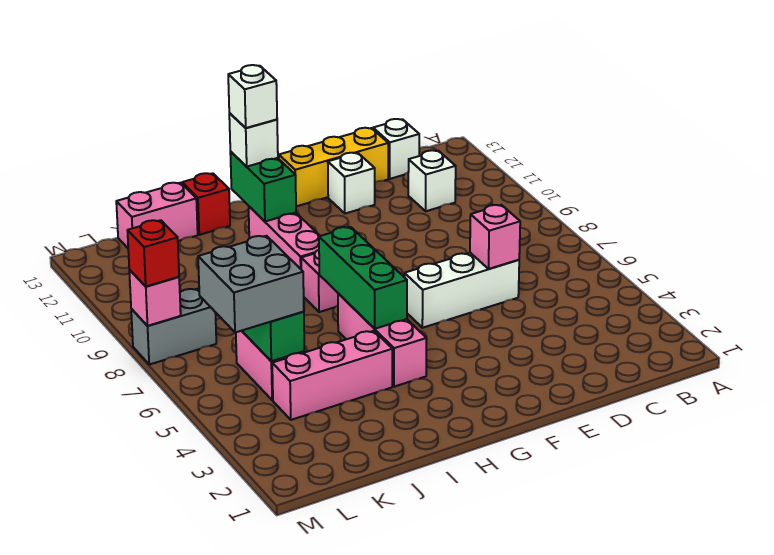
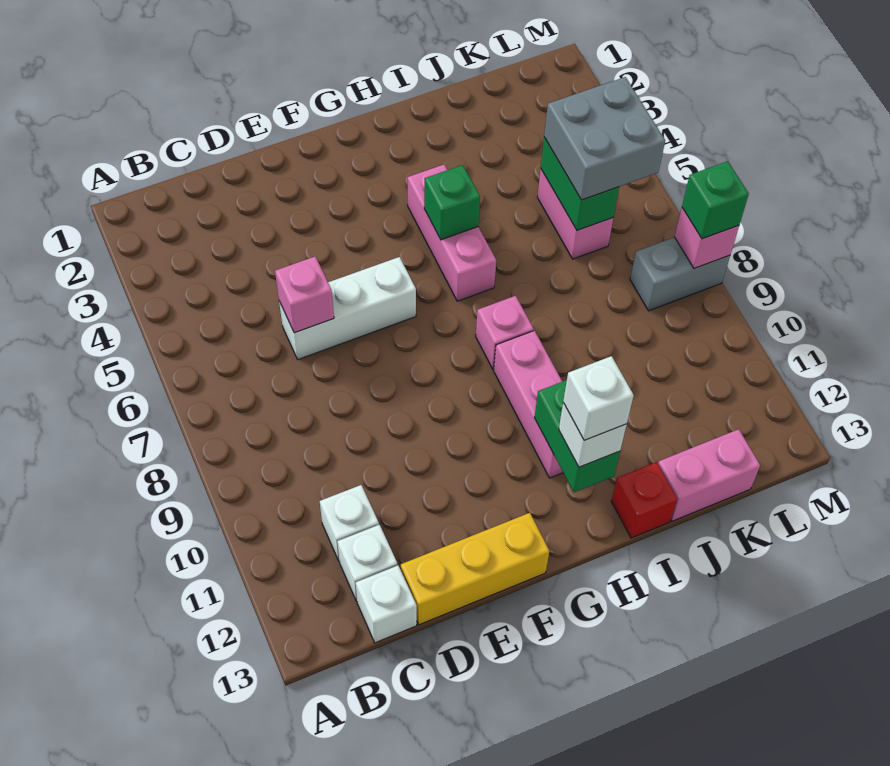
white brick E12 level 1 -> white brick C12 level 1
green brick H5:H7 level 2 -> green brick H5 level 2
pink brick I4:K4 level 1 -> none
red brick M8 level 3 -> green brick M8 level 3

